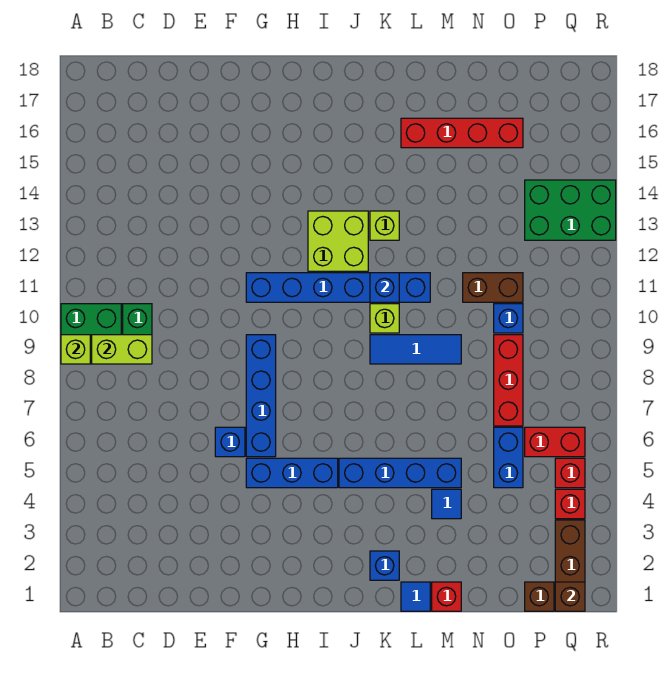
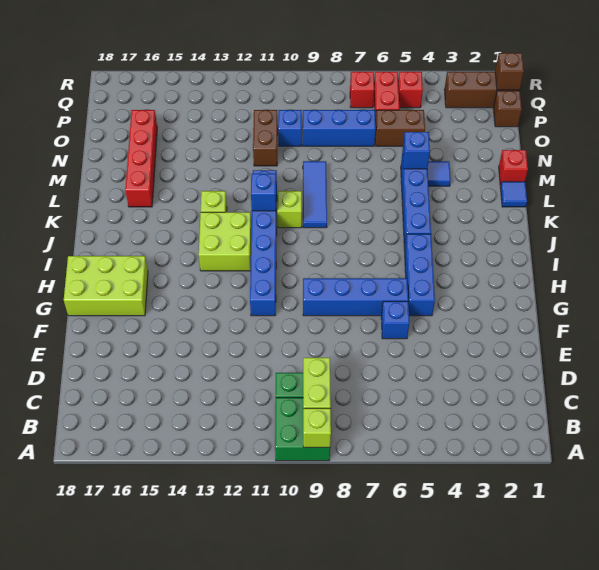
none -> lime brick G16:H18 level 1
blue brick K2 level 1 -> blue brick M5 level 2
blue brick O5:O6 level 1 -> brown brick O5:O6 level 1
red brick O7:O9 level 1 -> blue brick O7:O9 level 1
green brick P13:R14 level 1 -> none
red brick Q4 level 1 -> red brick Q7 level 1

